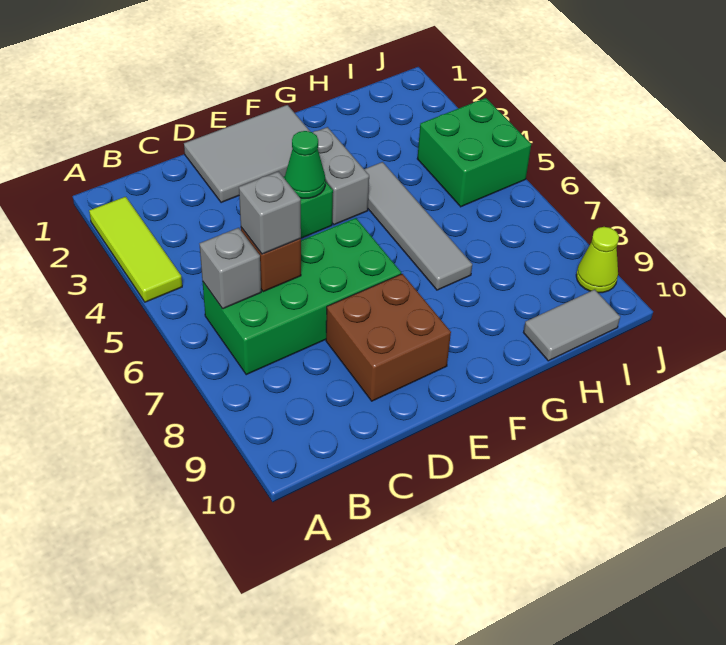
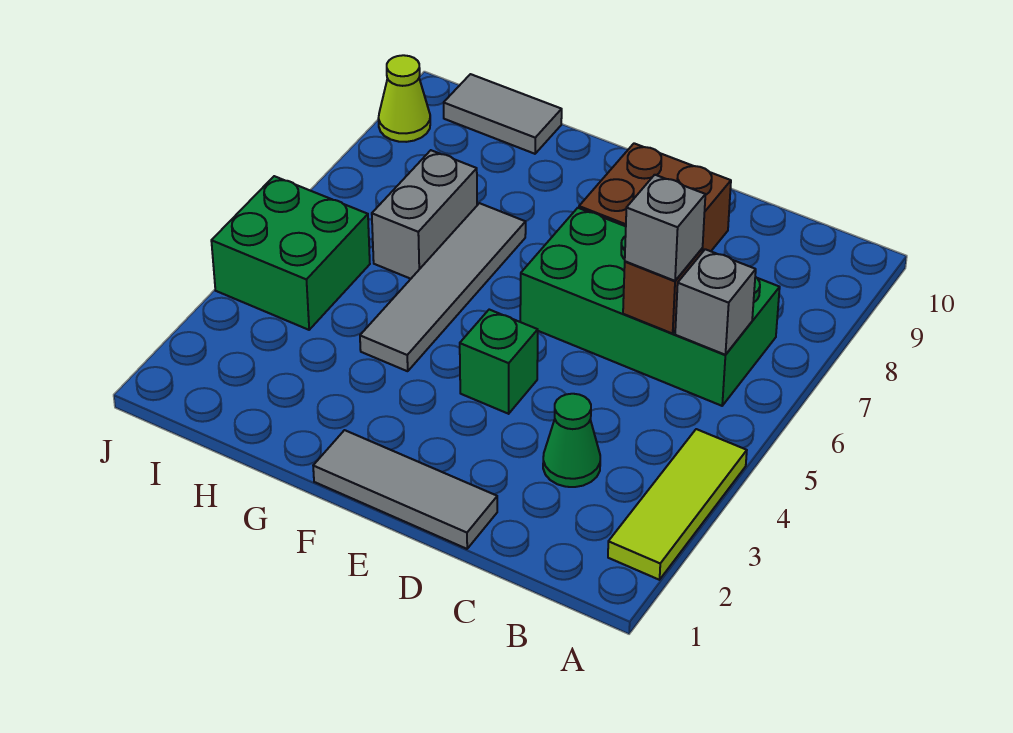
grey tile D1:F2 level 1 -> grey tile D1:F1 level 1
green cone E4 level 2 -> green cone C3 level 1
grey brick F3:F4 level 1 -> grey brick H6:H7 level 1

